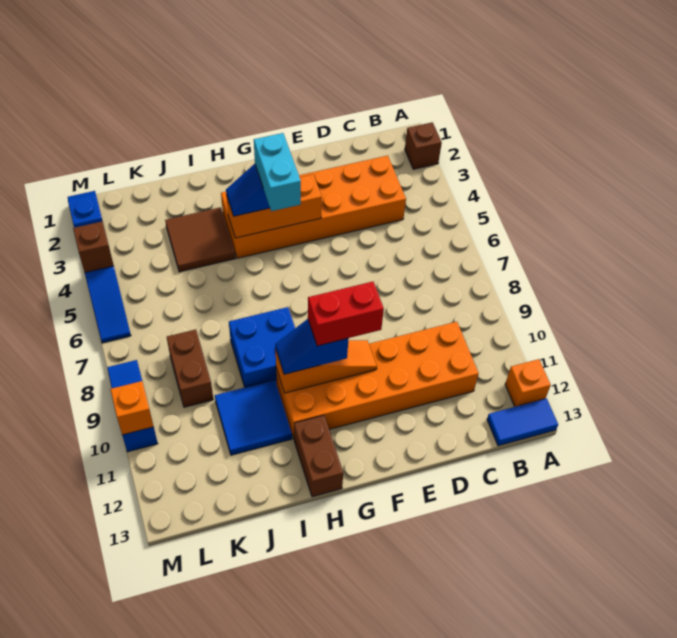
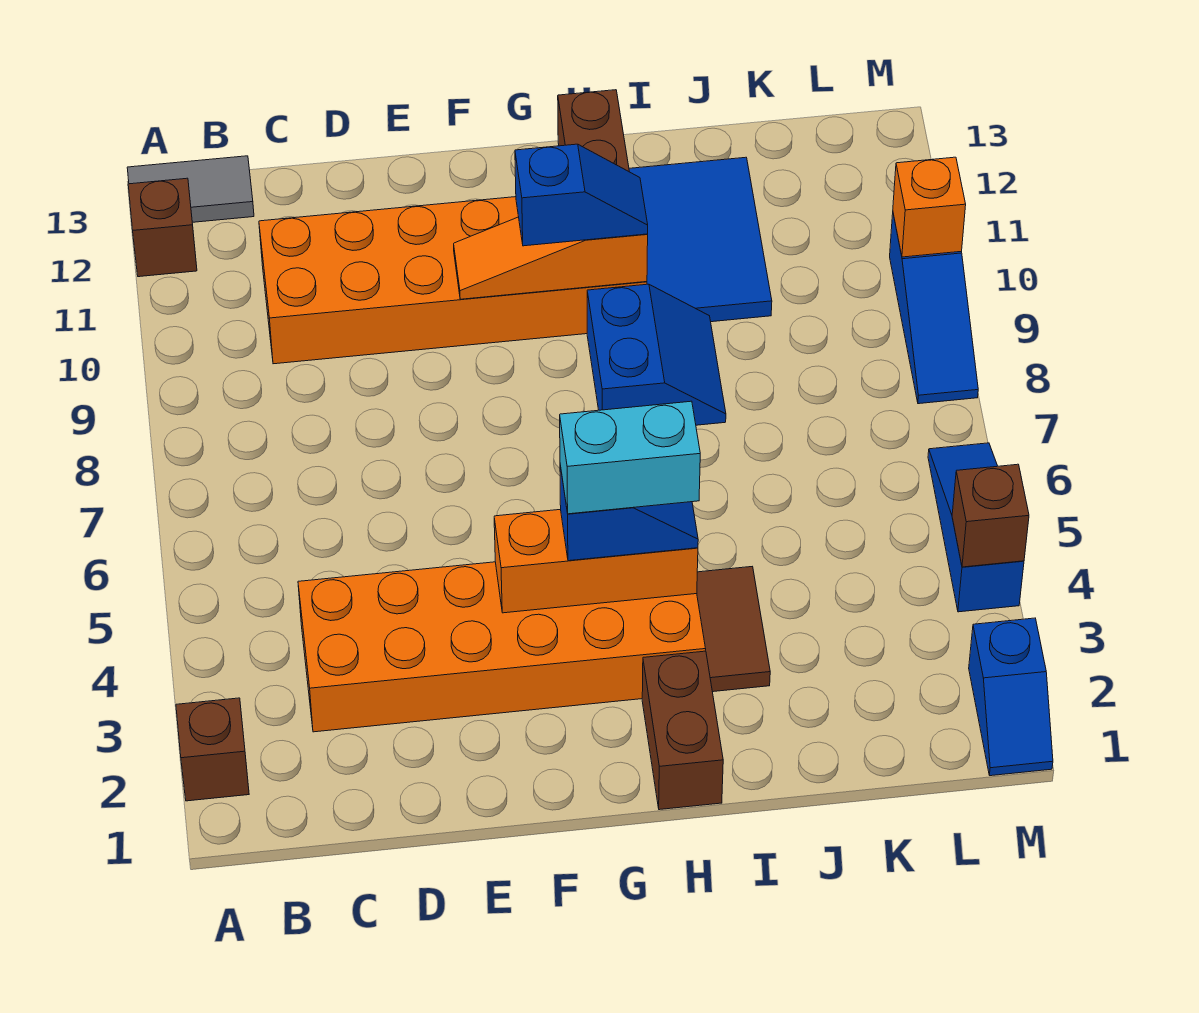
orange brick A12 level 1 -> brown brick A12 level 1
blue tile A13:B13 level 1 -> grey tile A13:B13 level 1
red brick F10:G10 level 4 -> none
cyan brick G4:G5 level 4 -> cyan brick G4:H4 level 4
blue brick H8:I9 level 1 -> blue slope H8:I9 level 1 top H
brown tile I3:J4 level 1 -> brown tile I3:I4 level 1
blue tile I10:J11 level 1 -> blue tile I10:J12 level 1
brown brick K8:K9 level 1 -> brown brick H1:H2 level 1

